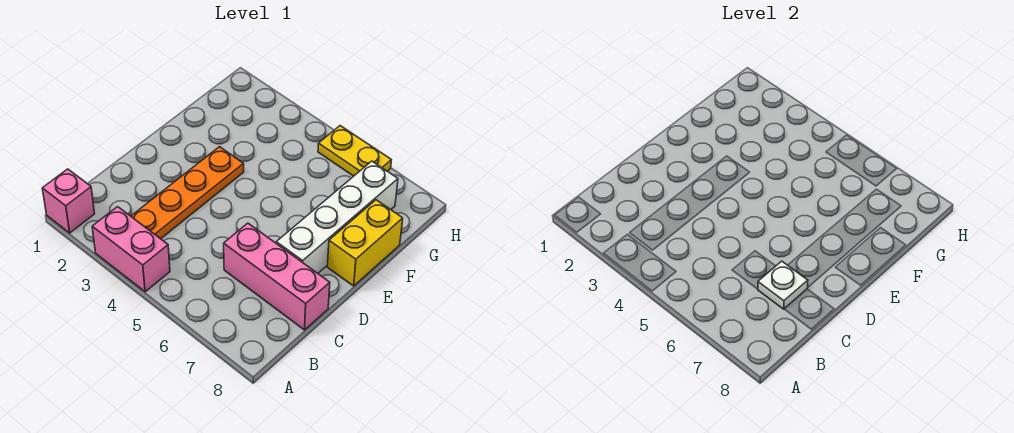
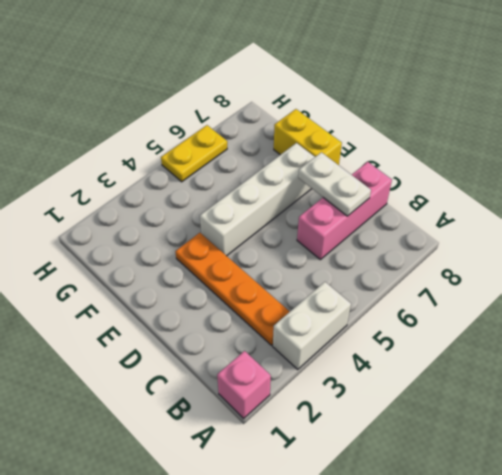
pink brick A3:A4 level 1 -> white brick A3:A4 level 1
white plate C7 level 2 -> white plate C7:D7 level 2
white brick D7:G7 level 1 -> white brick E4:E7 level 1

